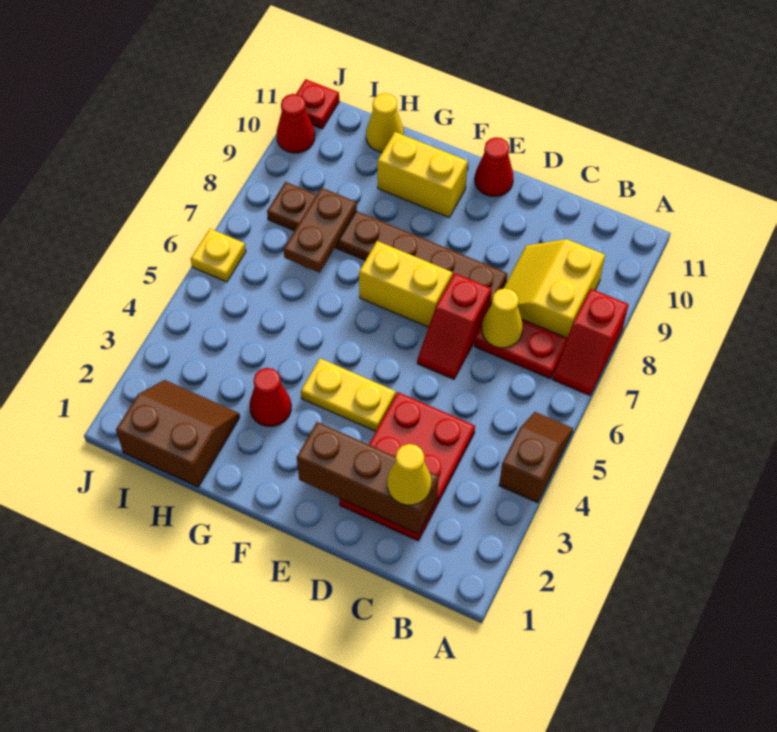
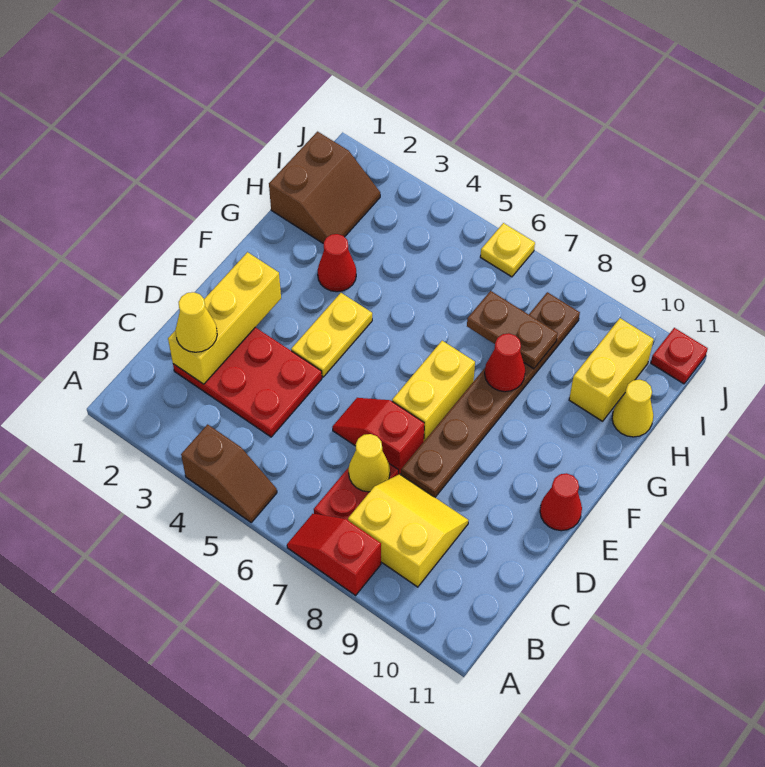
brown brick C2:E2 level 2 -> yellow brick C2:E2 level 2
yellow brick F10:G10 level 1 -> yellow brick H10:I10 level 1
red cone J10 level 1 -> red cone G8 level 2

